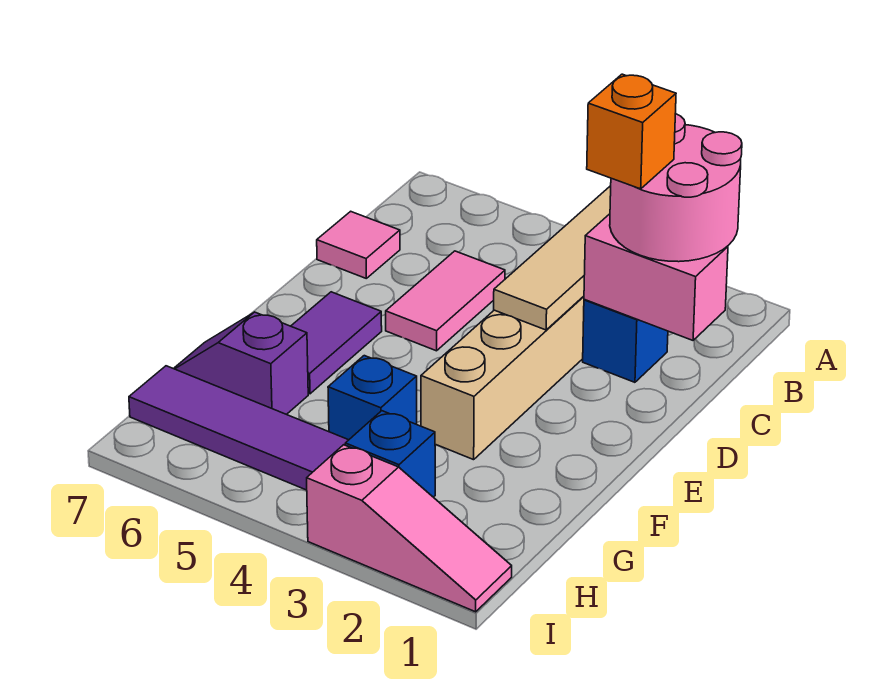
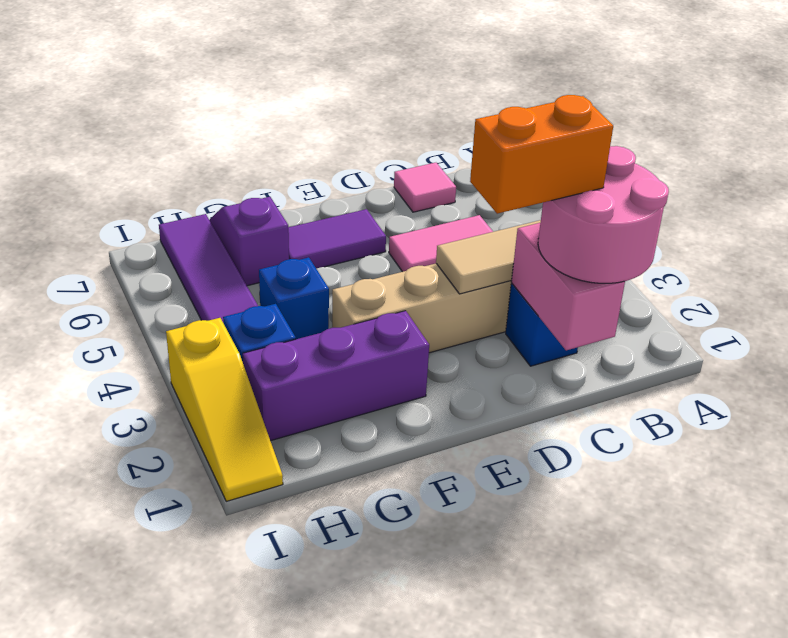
orange brick C2 level 4 -> orange brick C2:D2 level 4
none -> purple brick F2:H2 level 1
pink slope I1:I3 level 1 top 3 -> yellow slope I1:I3 level 1 top 3

